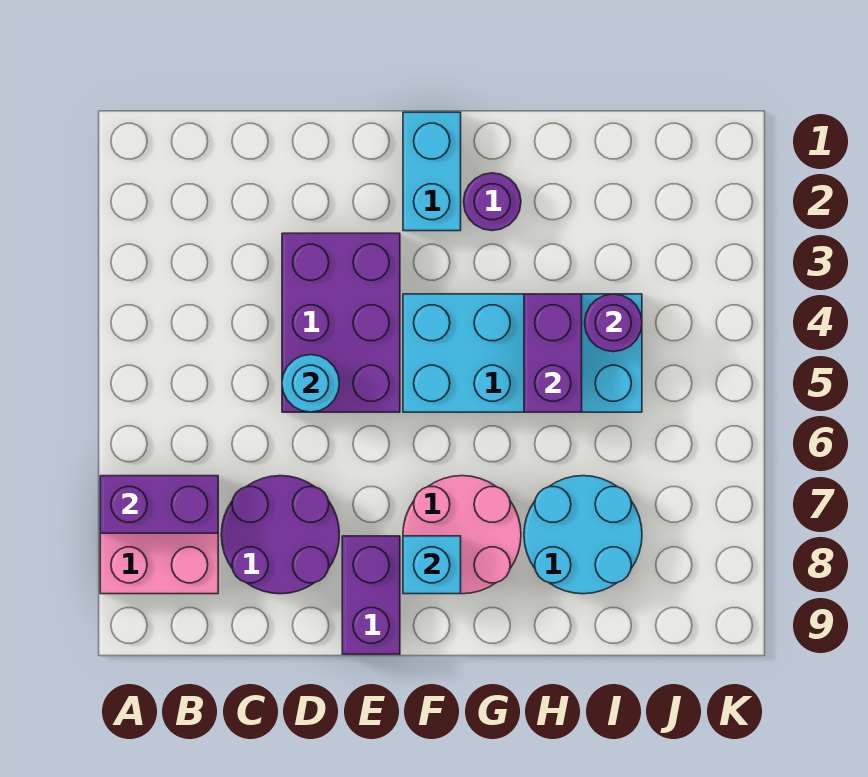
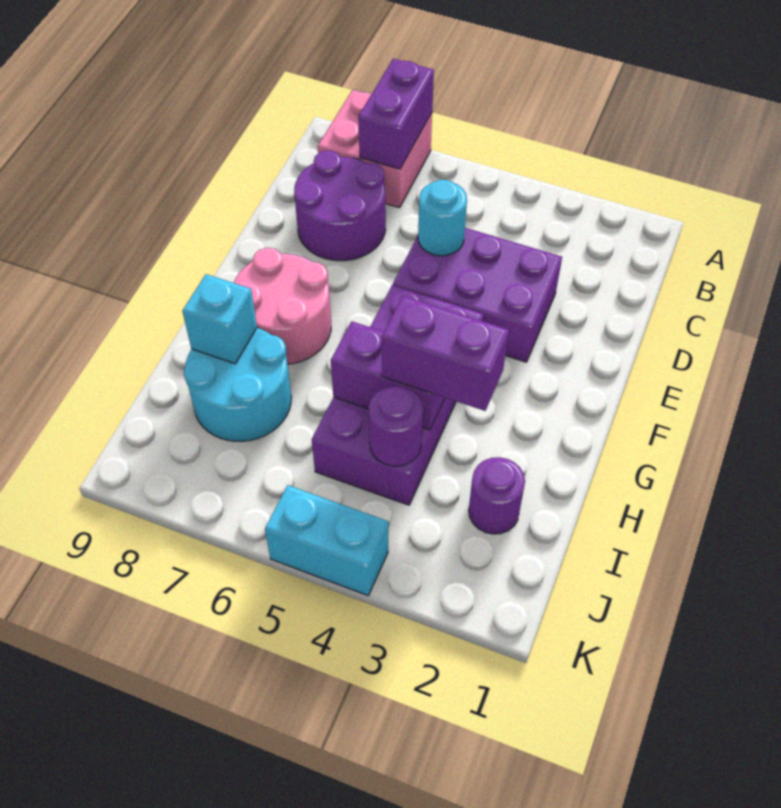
purple brick E8:E9 level 1 -> purple brick H3:H4 level 3
cyan brick F1:F2 level 1 -> cyan brick K4:K5 level 1
cyan brick F4:I5 level 1 -> purple brick F4:I5 level 1
cyan brick F8 level 2 -> cyan brick H8 level 2
purple round brick G2 level 1 -> purple round brick I2 level 1

